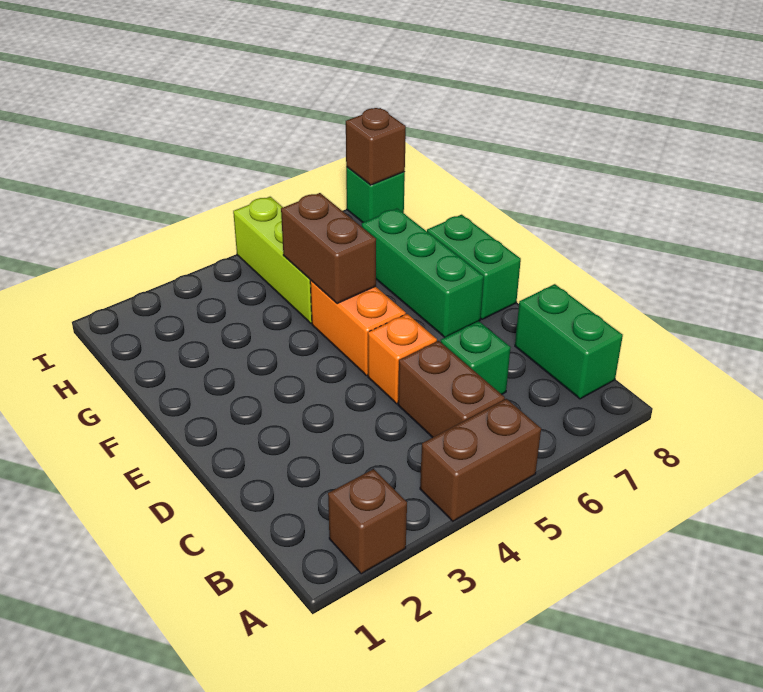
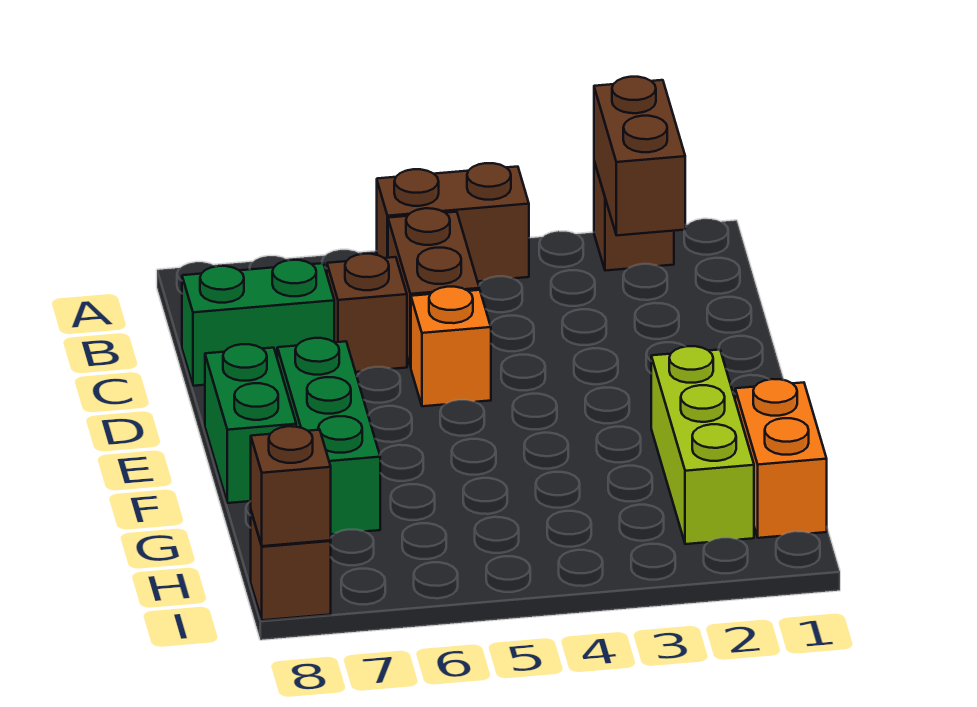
green brick B8:C8 level 1 -> green brick C7:C8 level 1
green brick C6 level 1 -> brown brick C6 level 1
orange brick E5:F5 level 1 -> orange brick G1:H1 level 1
brown brick F5:G5 level 2 -> brown brick A2:B2 level 2
lime brick G5:I5 level 1 -> lime brick F2:H2 level 1
green brick I8 level 1 -> brown brick I8 level 1

